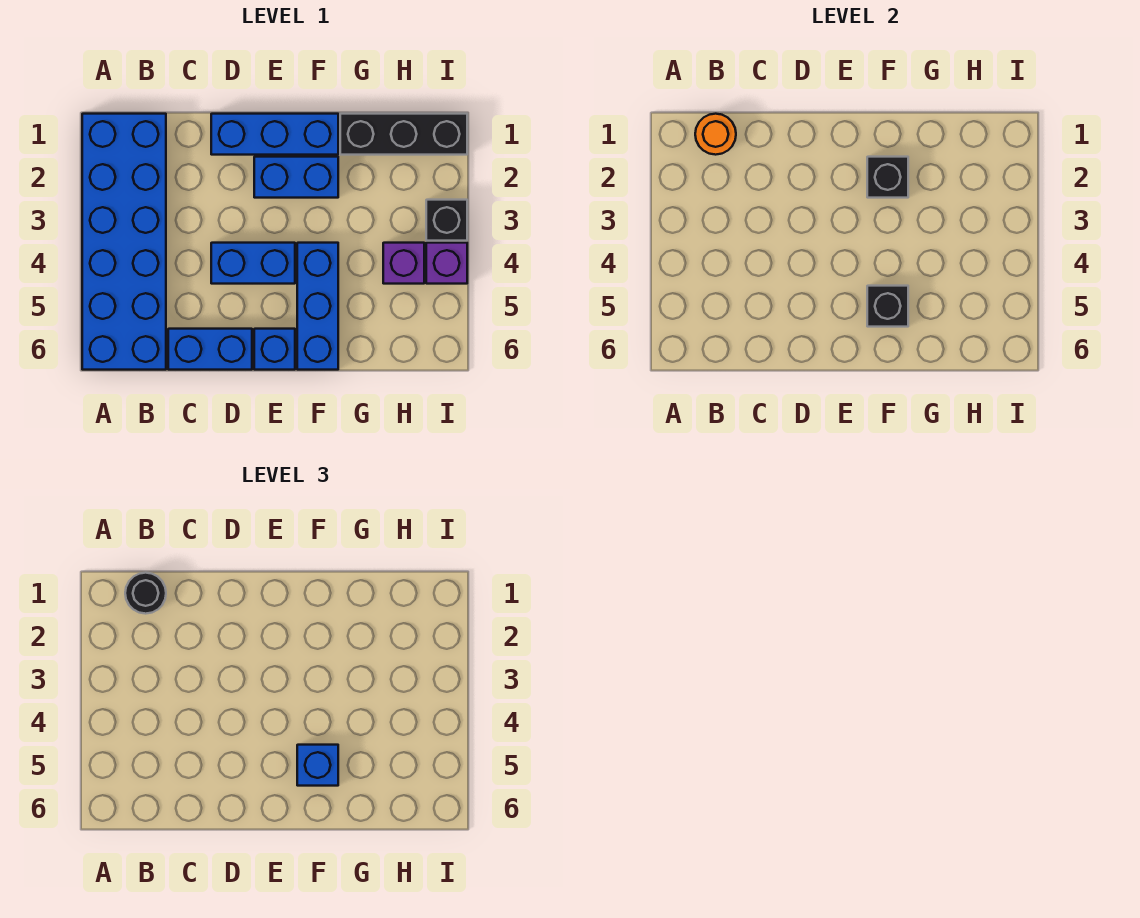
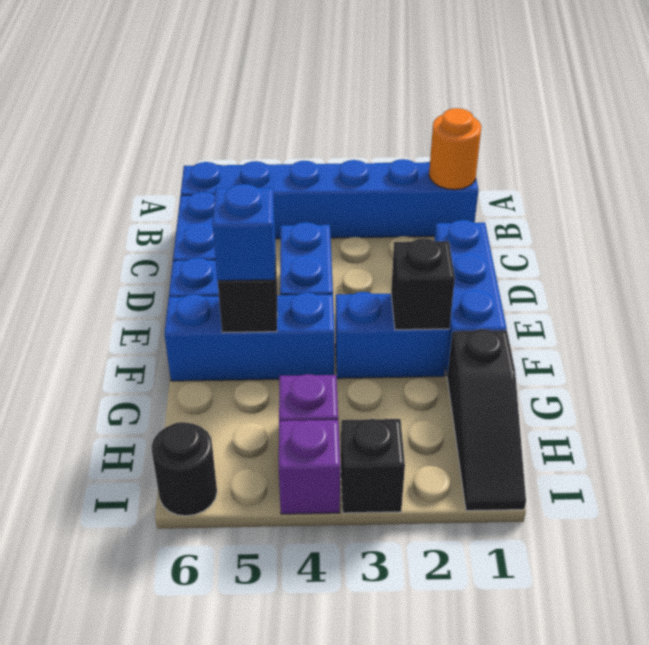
blue brick A1:B6 level 1 -> blue brick B1:B6 level 1
black round brick B1 level 3 -> black round brick I6 level 1
blue brick E2:F2 level 1 -> blue brick F2:F3 level 1
black brick G1:I1 level 1 -> black slope G1:I1 level 1 top G

